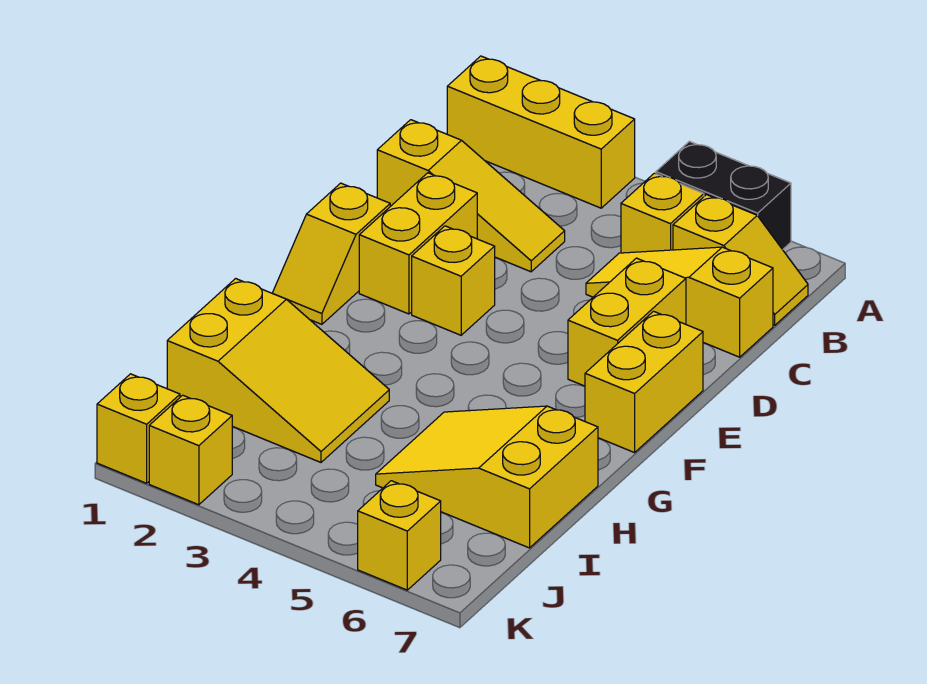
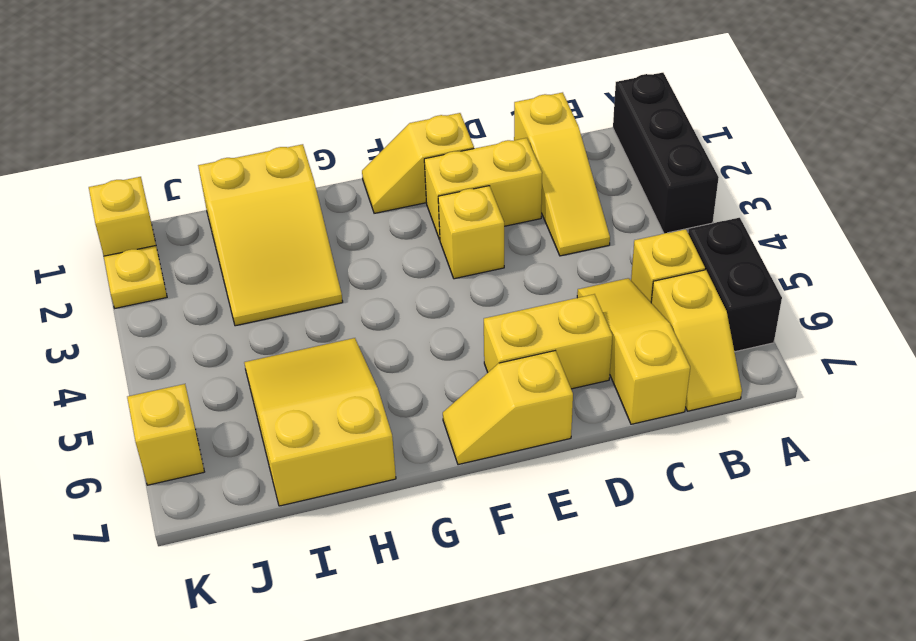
yellow brick A1:A3 level 1 -> black brick A1:A3 level 1
yellow brick E7:F7 level 1 -> yellow slope E7:F7 level 1 top E
yellow brick K2 level 1 -> yellow plate K2 level 1

